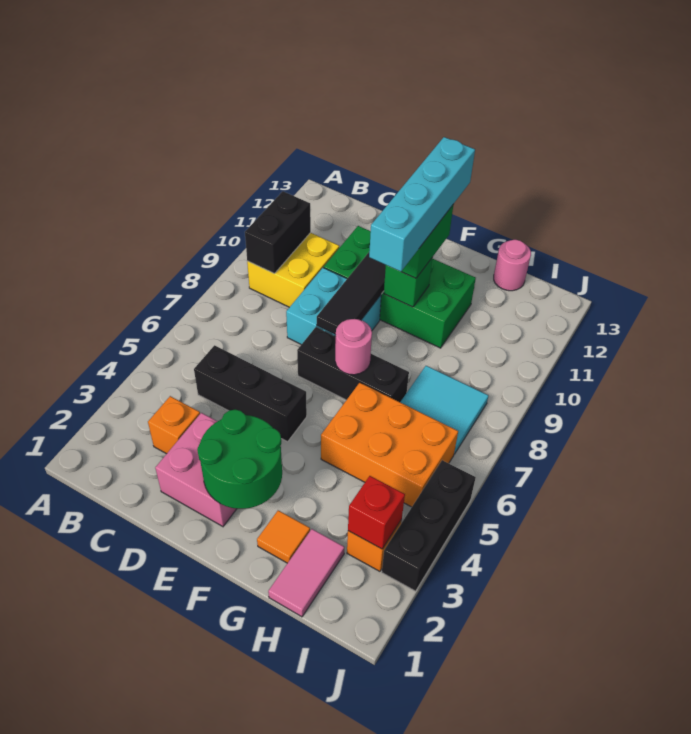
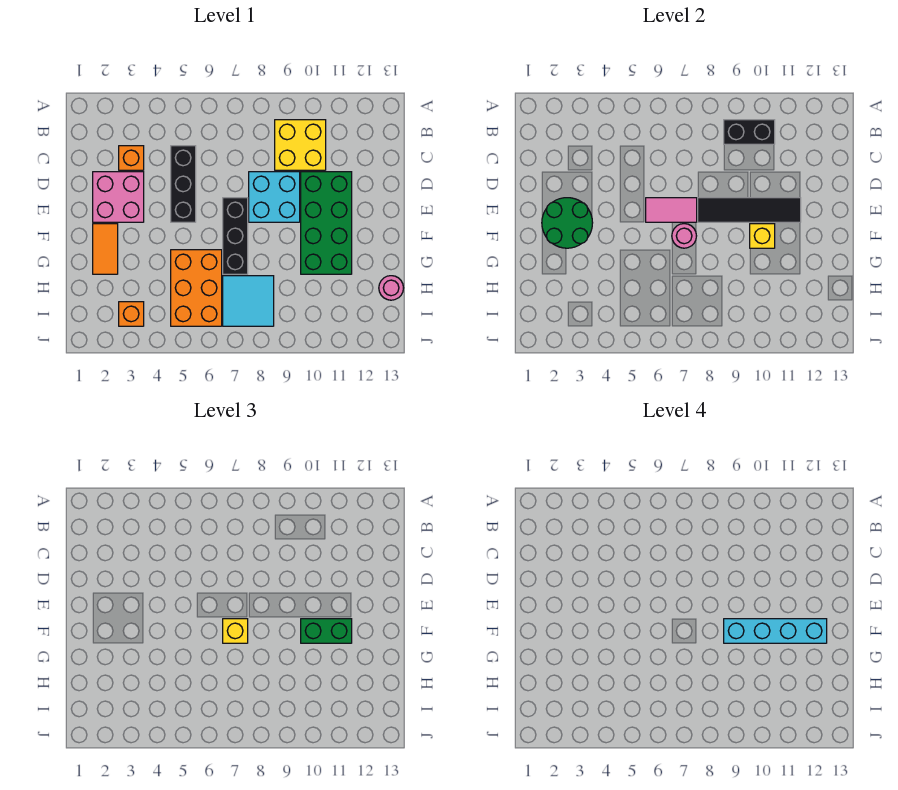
none -> yellow brick F7 level 3
green brick F10 level 2 -> yellow brick F10 level 2
orange tile G2 level 1 -> orange tile F2:G2 level 1
pink tile H1:H2 level 1 -> pink tile E6:E7 level 2
red brick I3 level 2 -> none
black brick J3:J5 level 1 -> none

